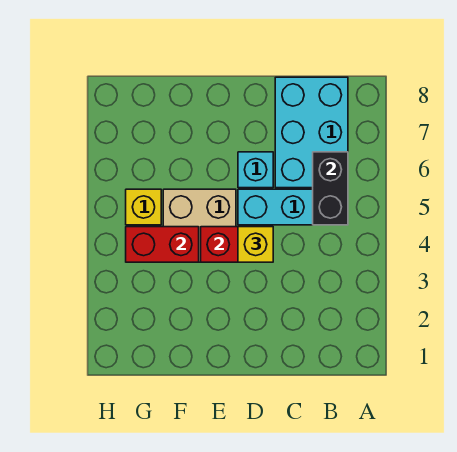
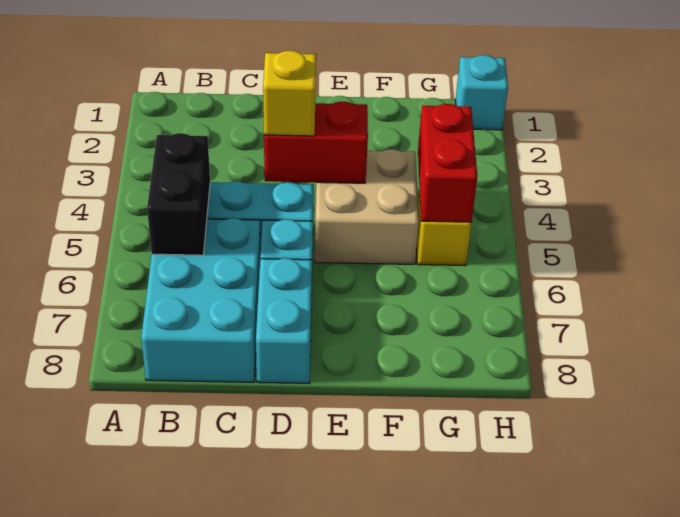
none -> cyan brick D7:D8 level 1
red brick F4:G4 level 2 -> red brick G4:G5 level 2
none -> cyan brick H1 level 1

